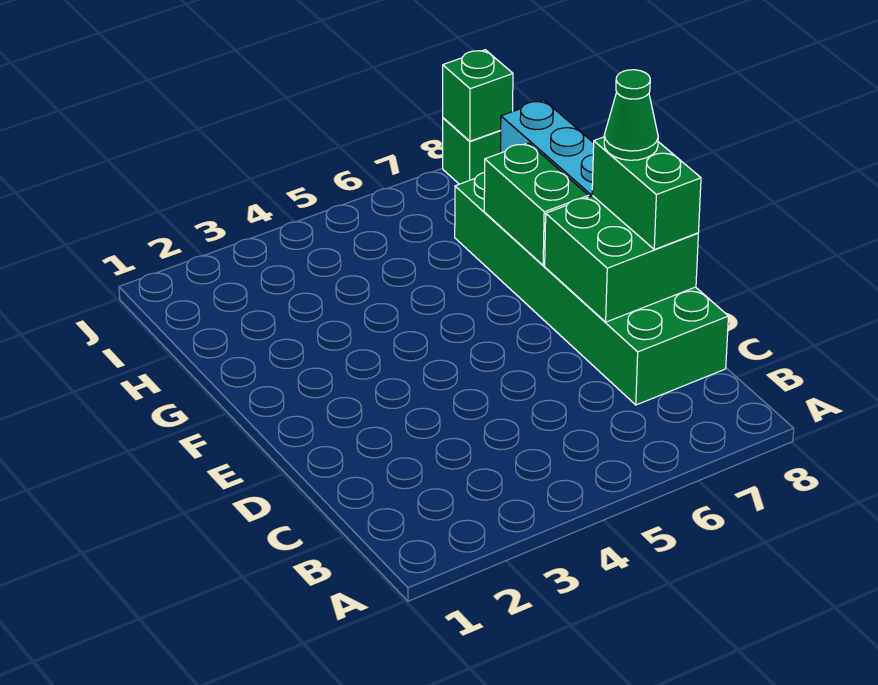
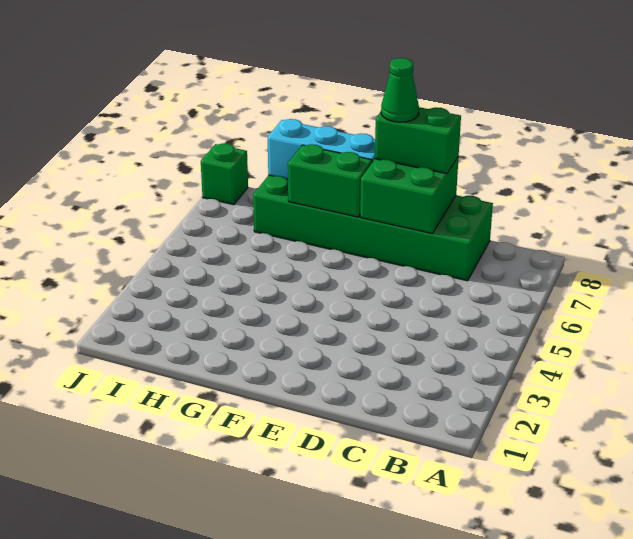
green brick J8 level 2 -> none

